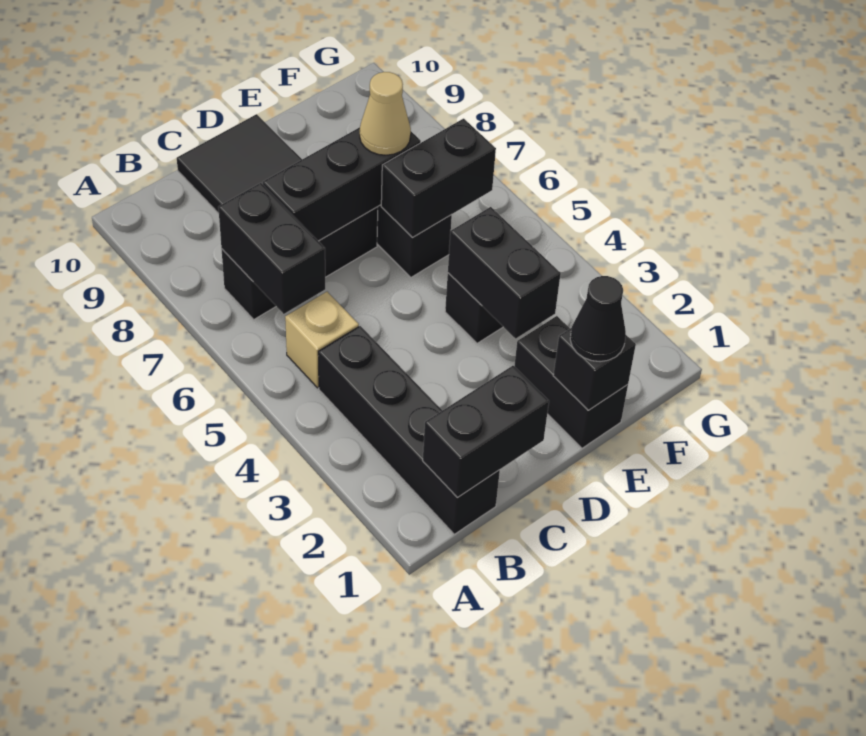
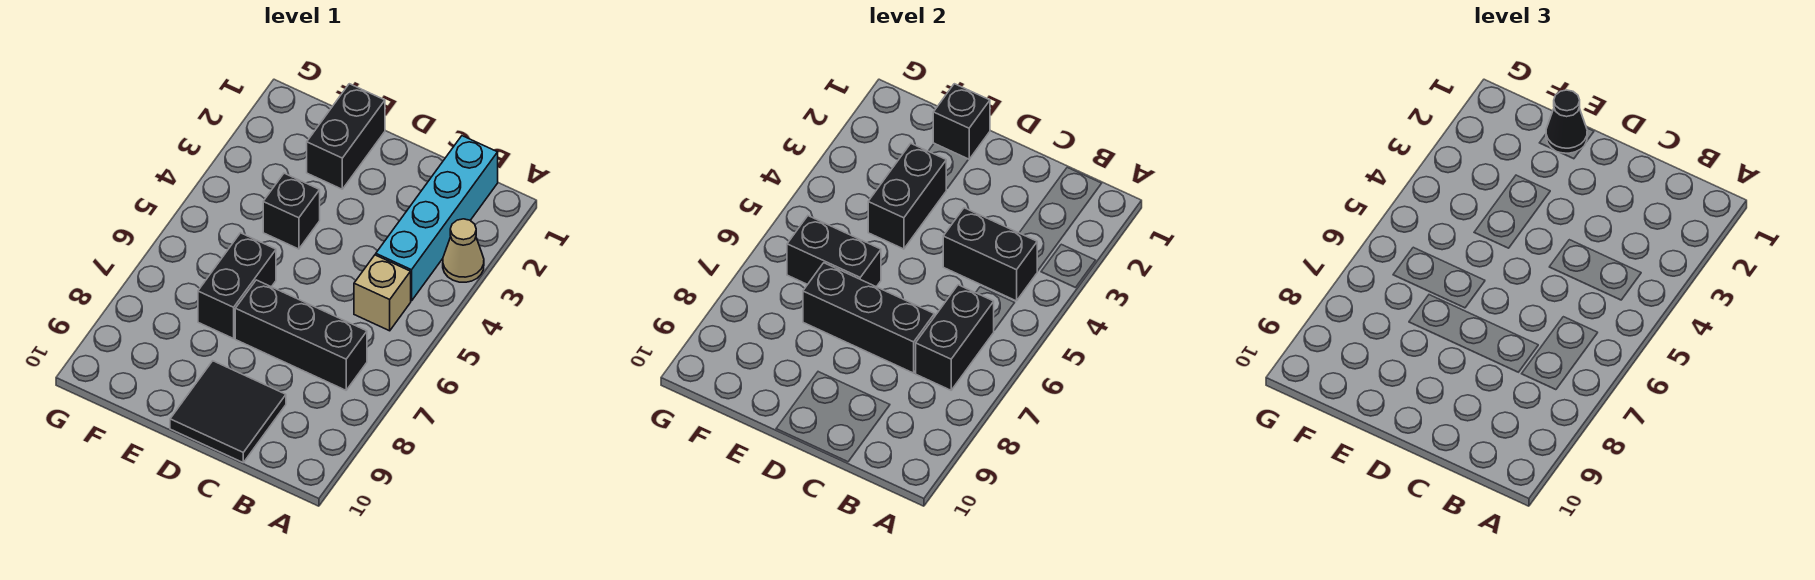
black brick B1:B4 level 1 -> cyan brick B1:B4 level 1
black brick B1:C1 level 2 -> black brick B4:C4 level 2
tan cone E7 level 3 -> tan cone A3 level 1

